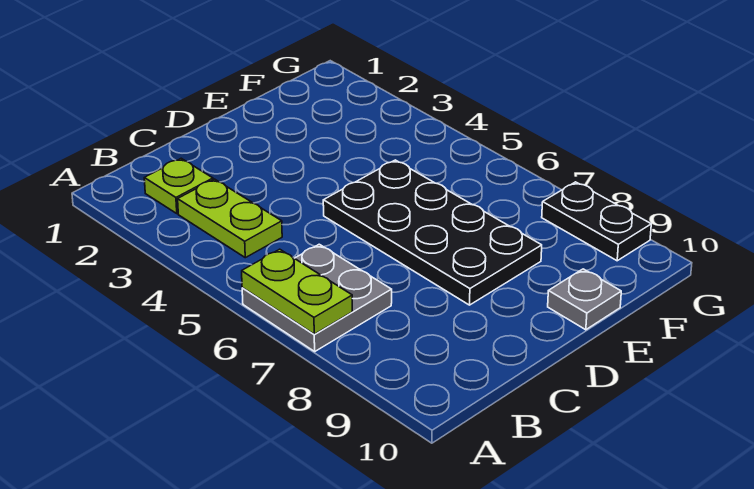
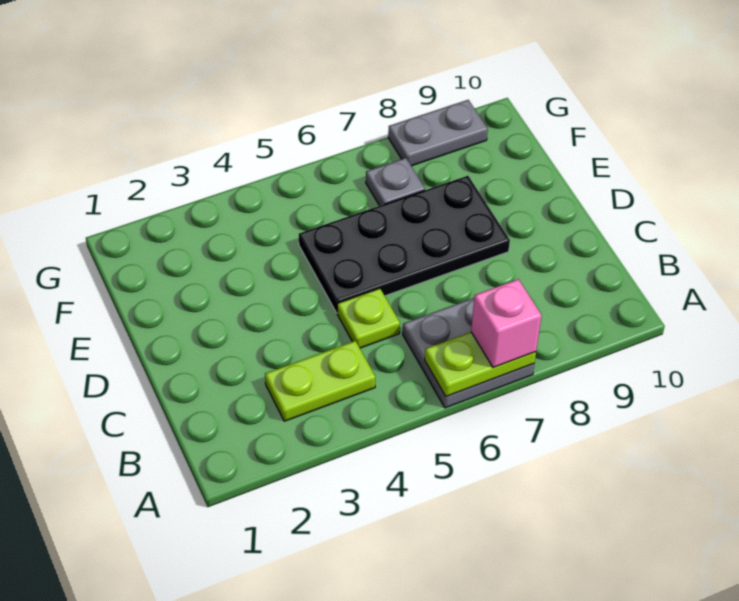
none -> pink brick A7 level 3
lime plate B2 level 1 -> lime plate C5 level 1
grey plate E10 level 1 -> grey plate F7 level 1
black plate G8:G9 level 1 -> grey plate G8:G9 level 1

